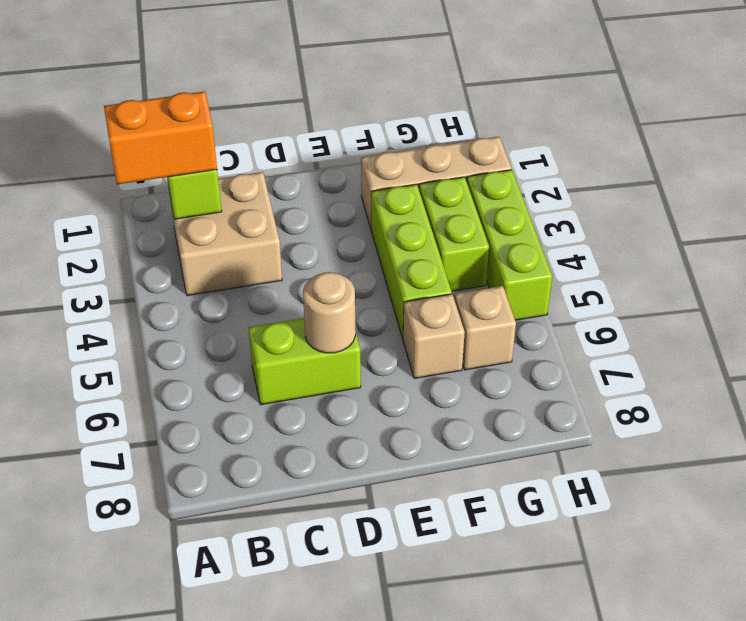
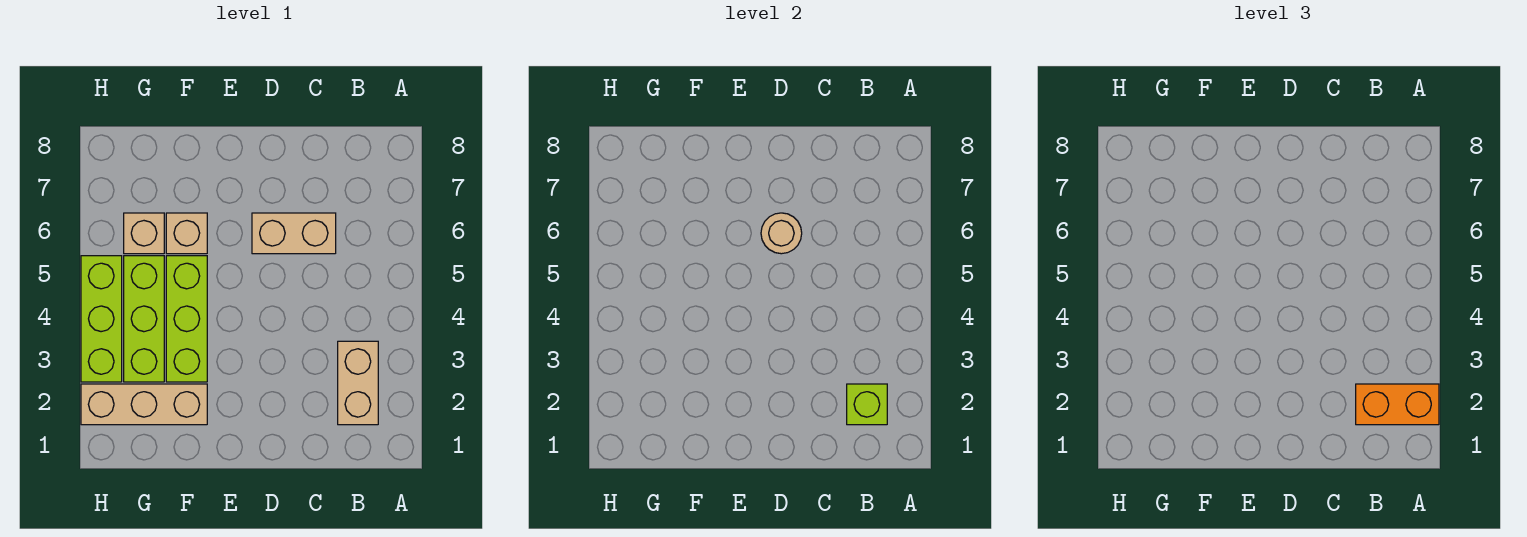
tan brick B2:C3 level 1 -> tan brick B2:B3 level 1
lime brick C6:D6 level 1 -> tan brick C6:D6 level 1
lime brick G3:G4 level 1 -> lime brick G3:G5 level 1

